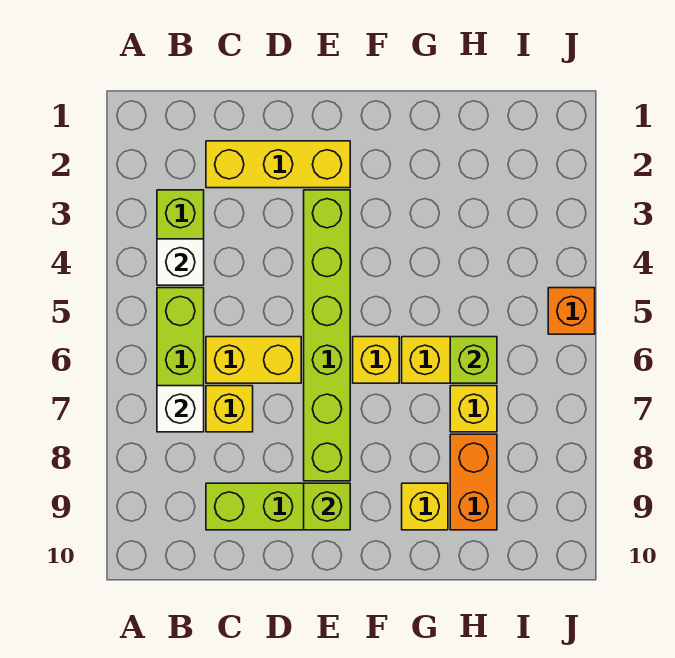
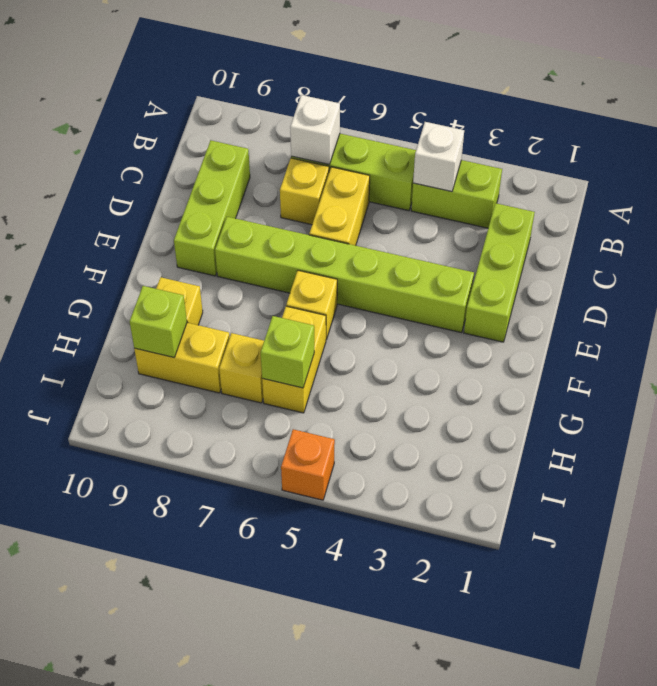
yellow brick C2:E2 level 1 -> lime brick C2:E2 level 1
lime brick E9 level 2 -> lime brick H9 level 2
orange brick H8:H9 level 1 -> yellow brick H8:H9 level 1

